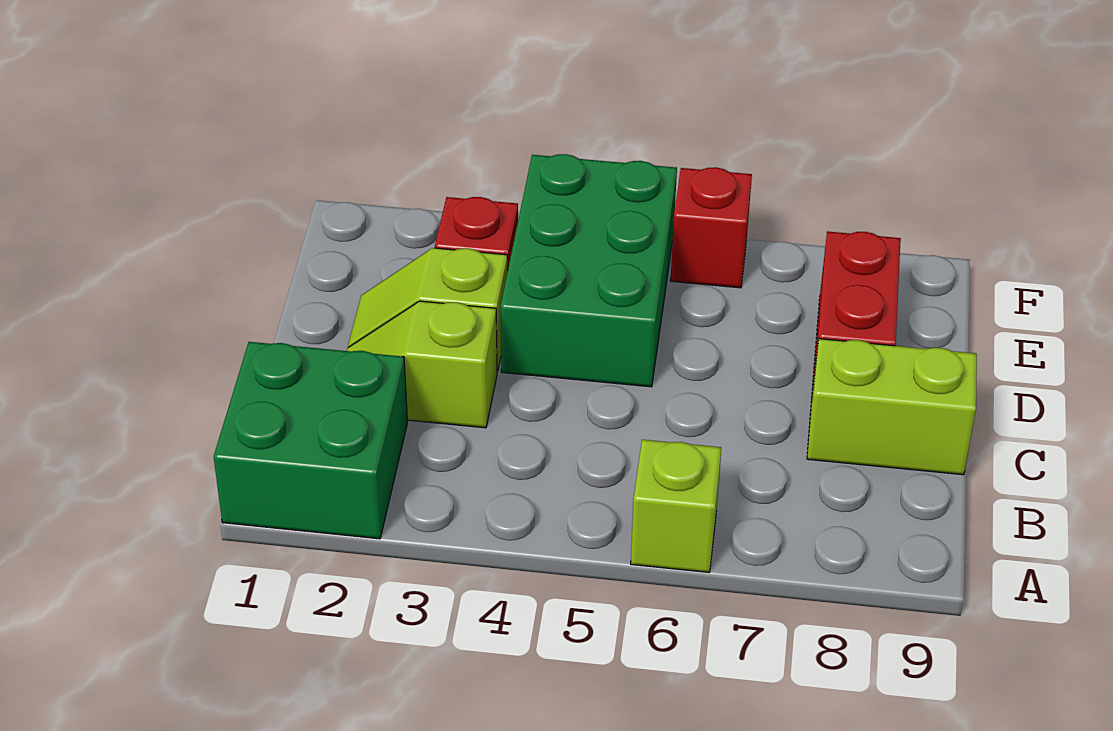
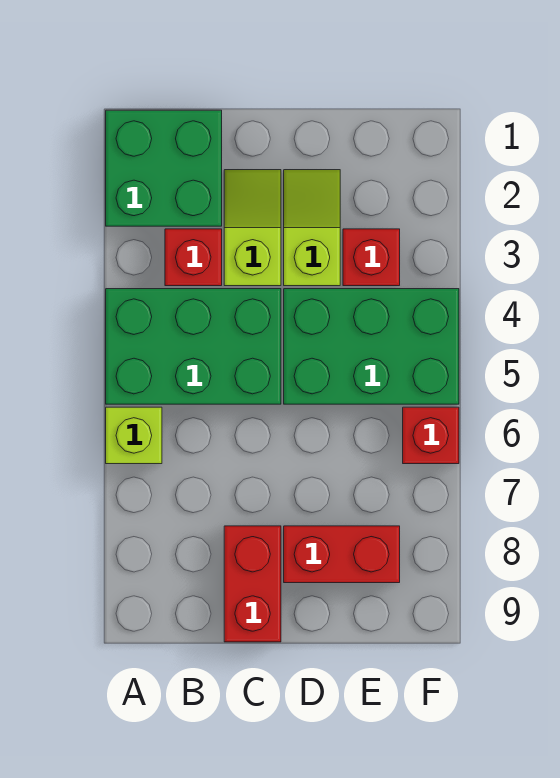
none -> green brick A4:C5 level 1
none -> red brick B3 level 1
lime brick C8:C9 level 1 -> red brick C8:C9 level 1

